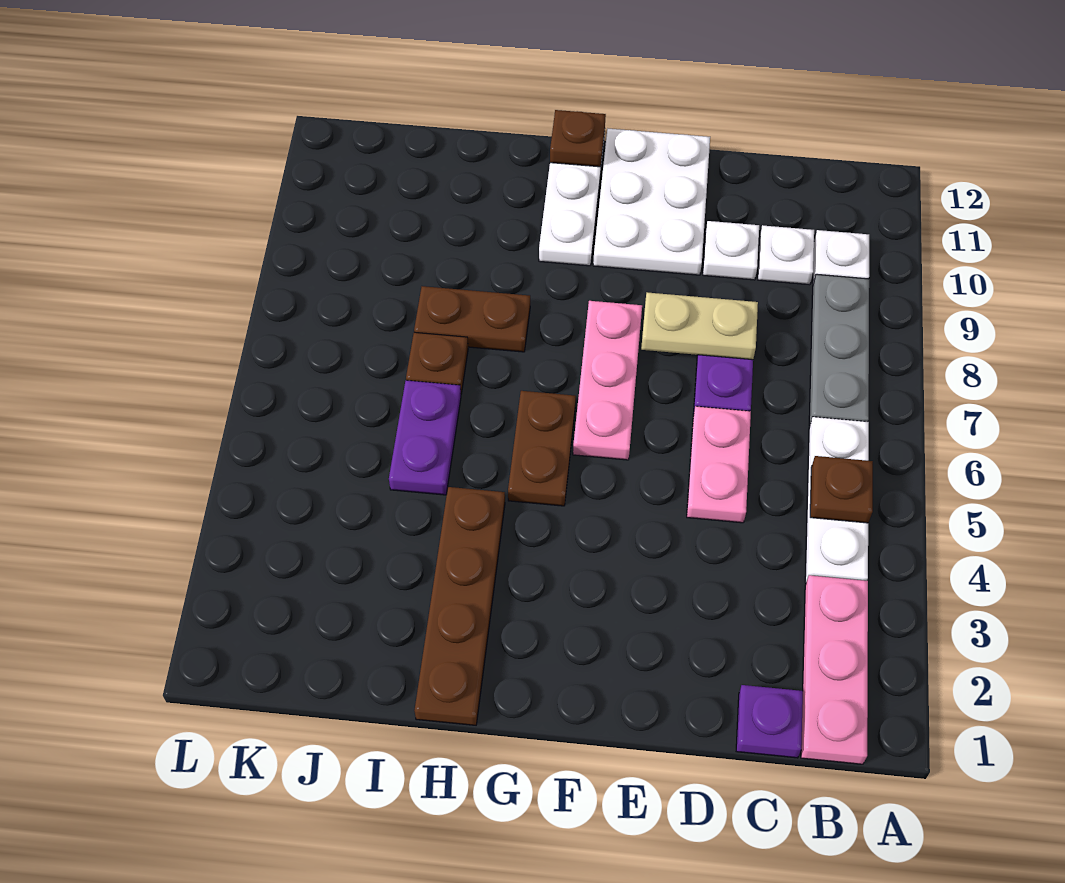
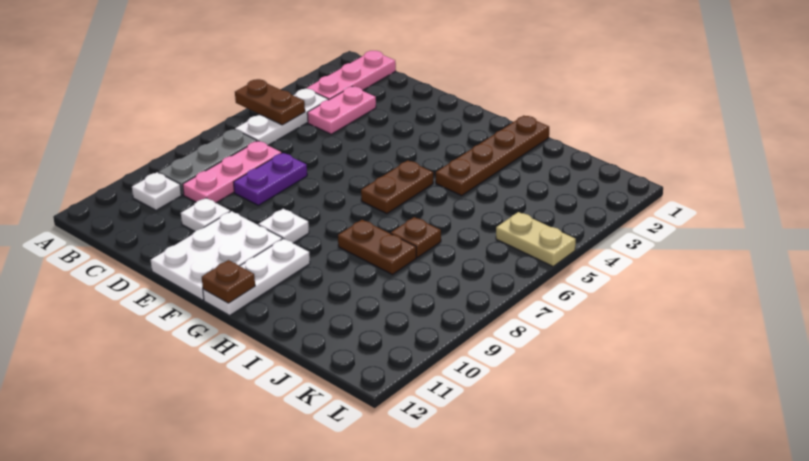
brown plate B5 level 2 -> brown plate A5:B5 level 2
purple plate C1 level 1 -> none
white plate C10 level 1 -> white plate F9 level 1
pink plate D5:D6 level 1 -> pink plate C3:C4 level 1
tan plate D8:E8 level 2 -> tan plate K5:L5 level 1
pink plate F6:F8 level 1 -> pink plate C7:C9 level 1
purple plate I5:I6 level 1 -> none

